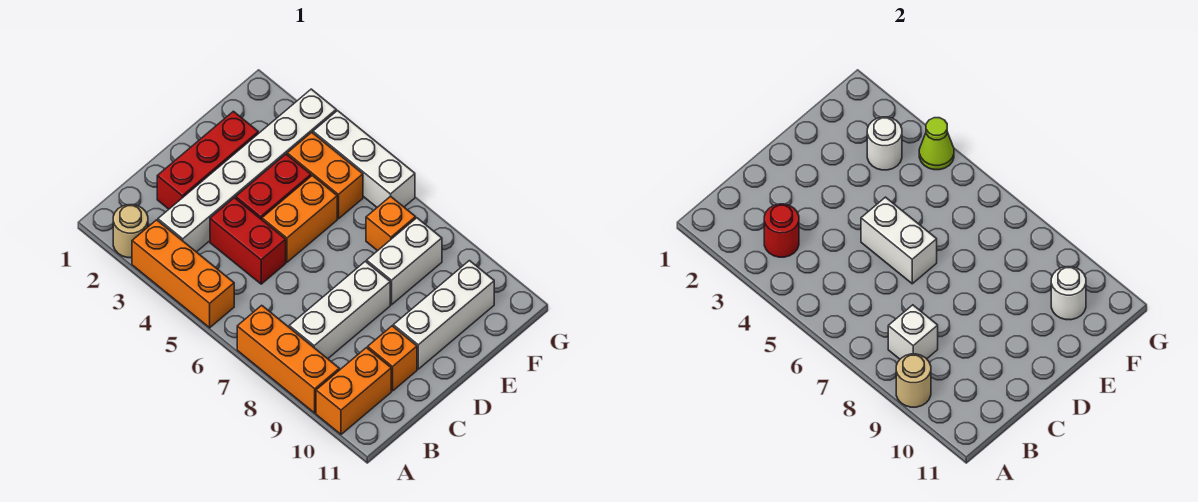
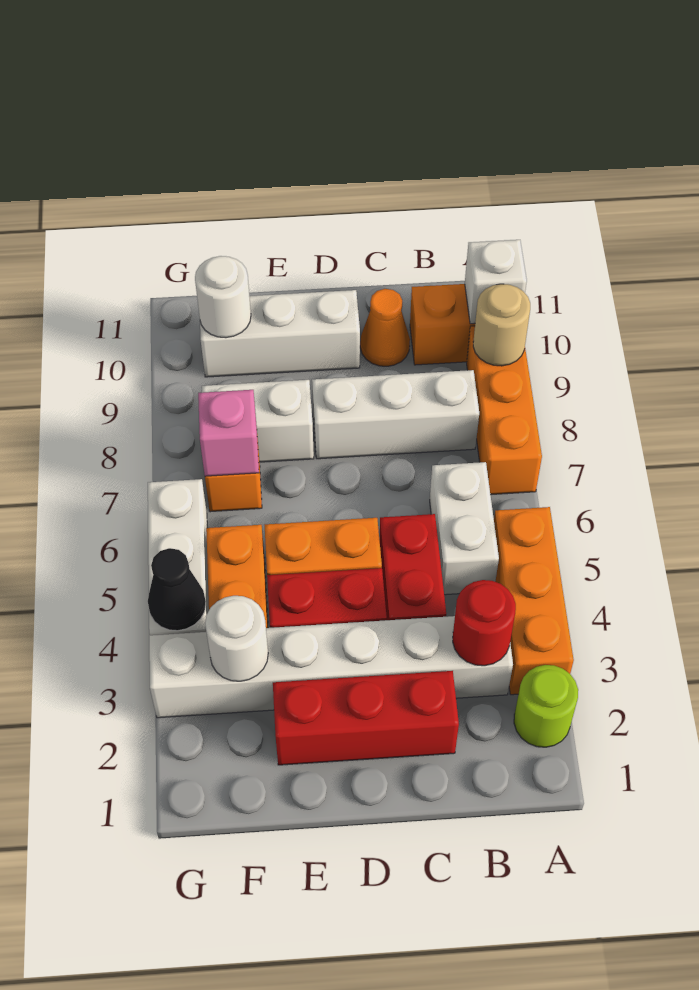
tan round brick A2 level 1 -> lime round brick A2 level 1
white brick B8 level 2 -> white brick A10 level 2
orange brick C10 level 1 -> orange cone C10 level 1
white brick D5:D6 level 2 -> white brick B5:B6 level 1
none -> pink brick F7 level 2
lime cone G4 level 2 -> black cone G4 level 2

